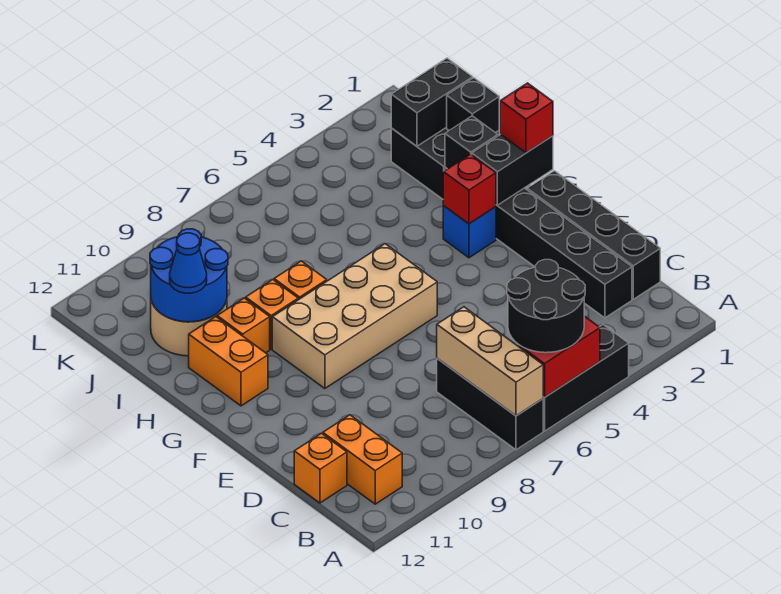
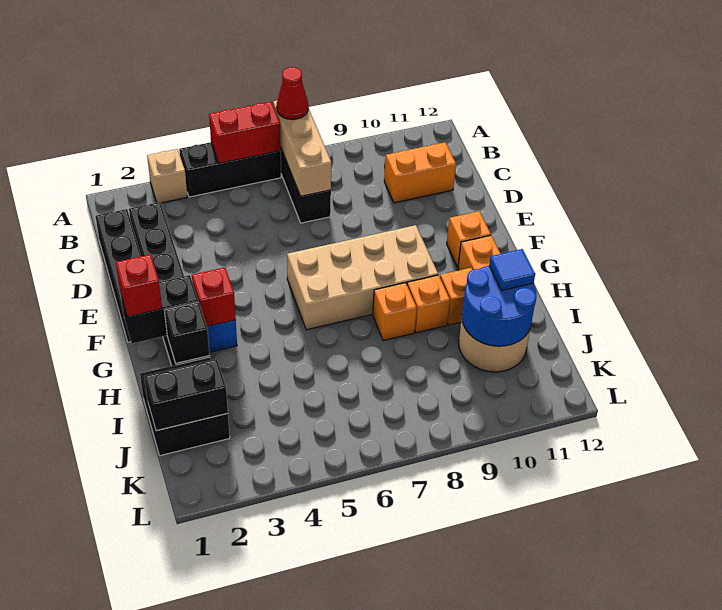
none -> tan brick A3 level 1
black round brick A5:B6 level 3 -> none
none -> red cone A7 level 3
orange brick B11:C11 level 1 -> orange brick C10:C11 level 1
orange brick C12 level 1 -> orange brick F11 level 1
black brick I1 level 2 -> none
blue cone I11 level 3 -> blue tile I11 level 3

